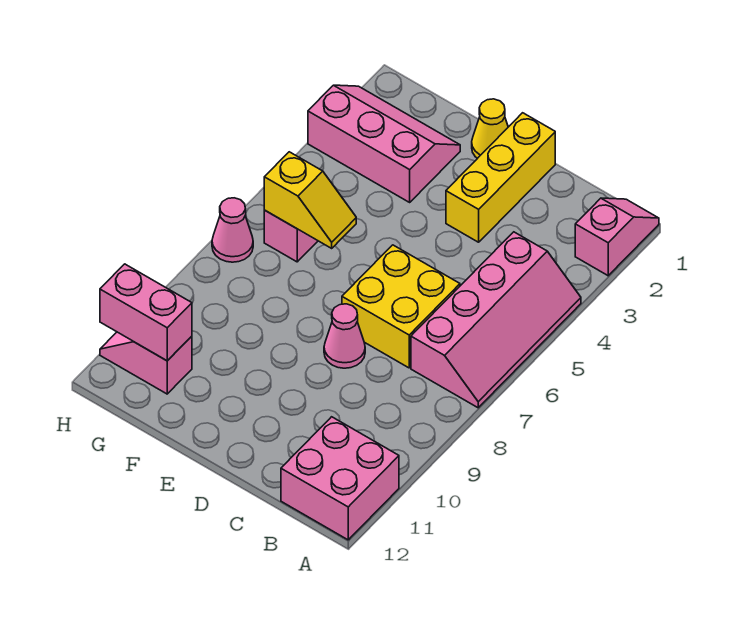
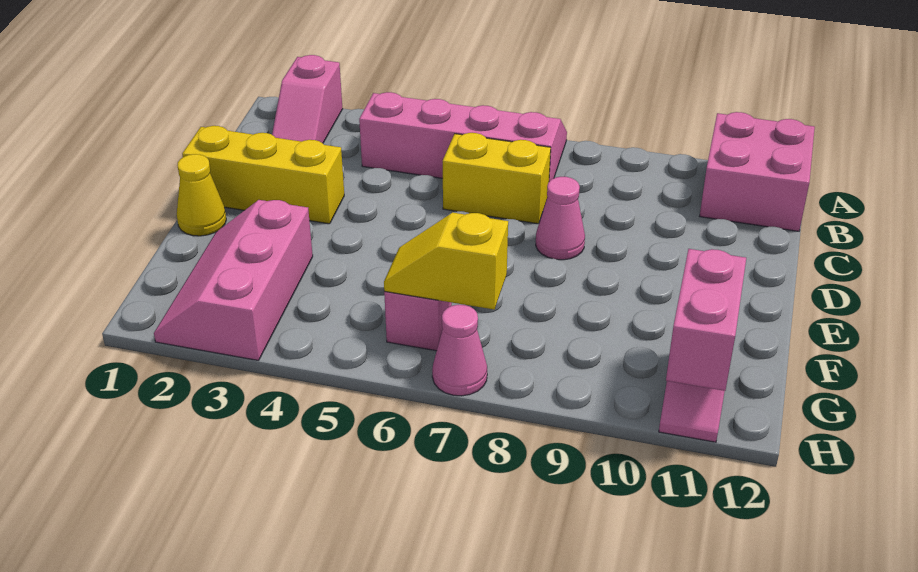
pink slope A1:A2 level 1 top 2 -> pink slope A2:B2 level 1 top A
yellow brick C6:D7 level 1 -> yellow brick C6:C7 level 1
yellow slope F6:G6 level 2 top G -> yellow slope G6:G7 level 2 top 7

